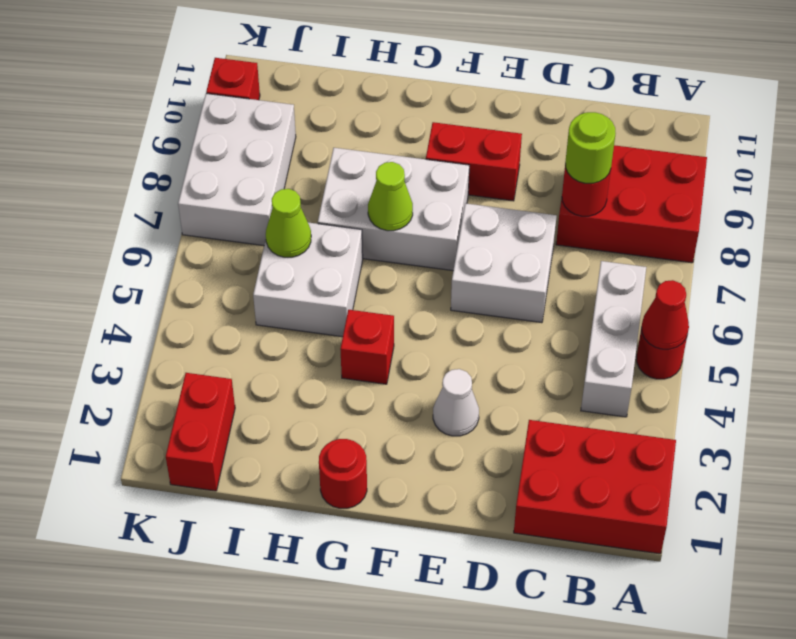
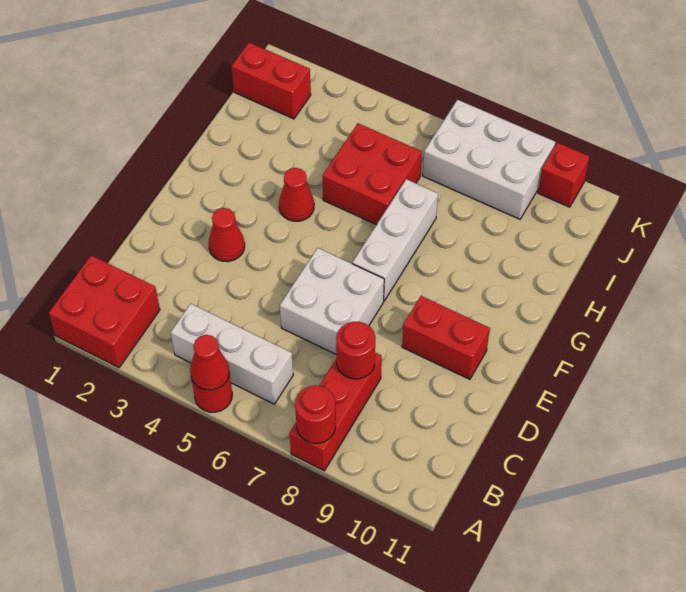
red brick A1:C2 level 1 -> red brick A1:B2 level 1
red brick A8:C9 level 1 -> red brick A8:C8 level 1
lime round brick C8 level 3 -> none
white cone E3 level 1 -> red cone E3 level 1
red brick E9:F9 level 1 -> red brick E9:E10 level 1
white brick F7:H8 level 1 -> white brick F7:H7 level 1
red round brick G1 level 1 -> red round brick A8 level 2
red brick G4 level 1 -> red cone G4 level 1
lime cone G7 level 2 -> none
white brick H5:I6 level 1 -> red brick H5:I6 level 1
lime cone I6 level 2 -> none

